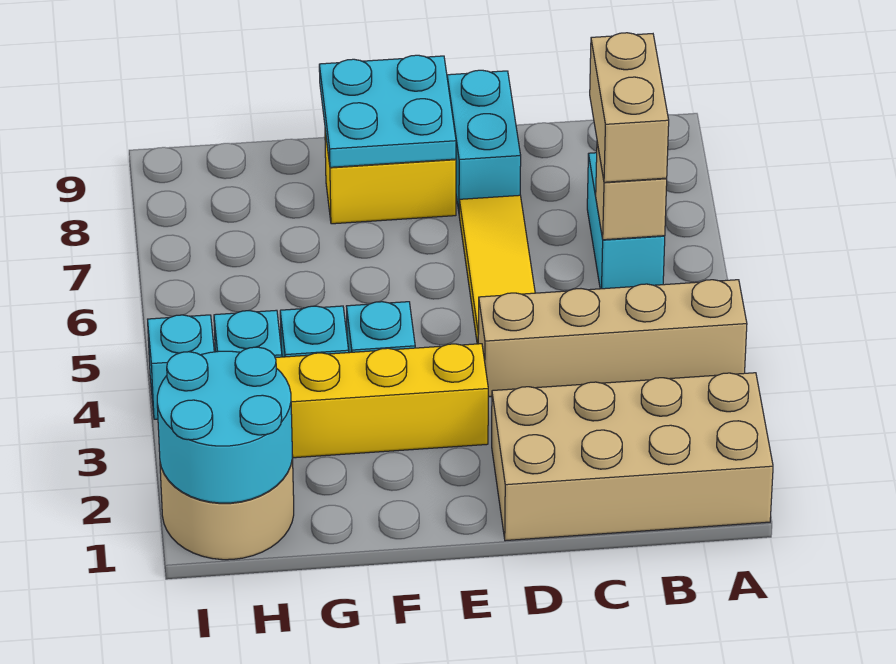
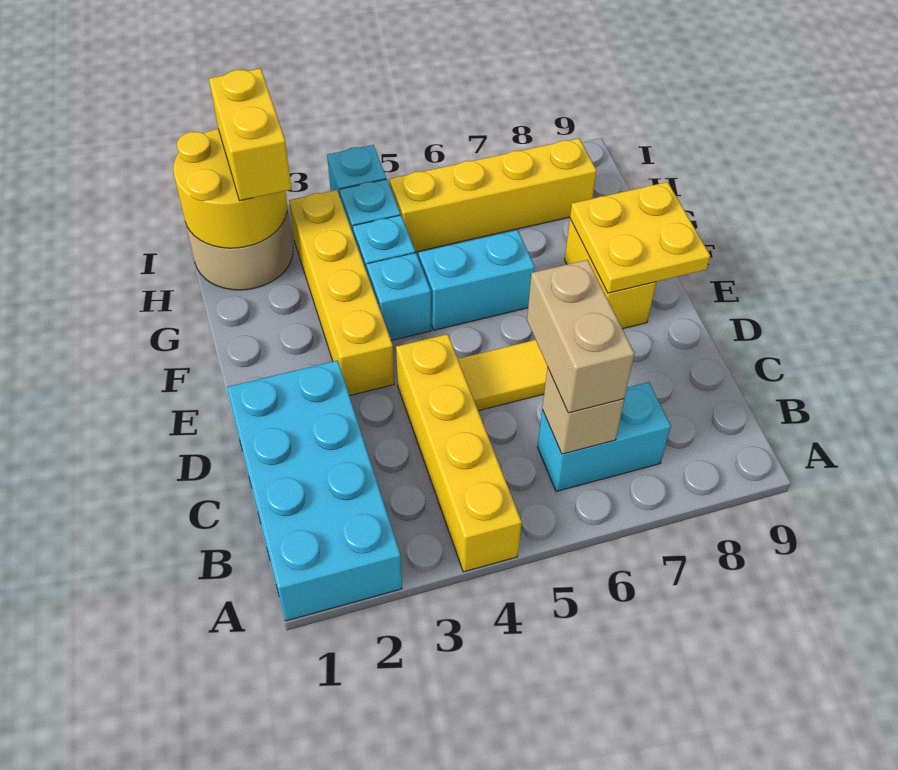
tan brick A1:D2 level 1 -> cyan brick A1:D2 level 1
tan brick A4:D4 level 1 -> yellow brick A4:D4 level 1
tan brick B6:B7 level 3 -> tan brick B6:C6 level 3
cyan brick D8:D9 level 1 -> cyan brick F5:F6 level 1
cyan plate E8:F9 level 2 -> yellow plate E8:F9 level 2
cyan round brick H1:I2 level 2 -> yellow round brick H1:I2 level 2
none -> yellow brick H2:I2 level 3
none -> yellow brick H5:H8 level 1

